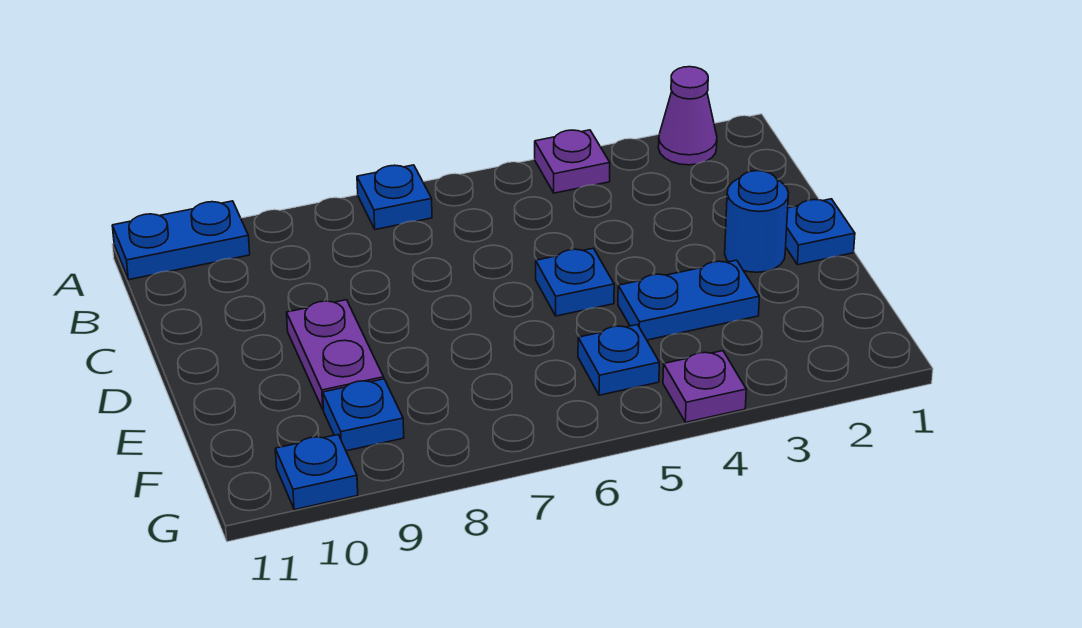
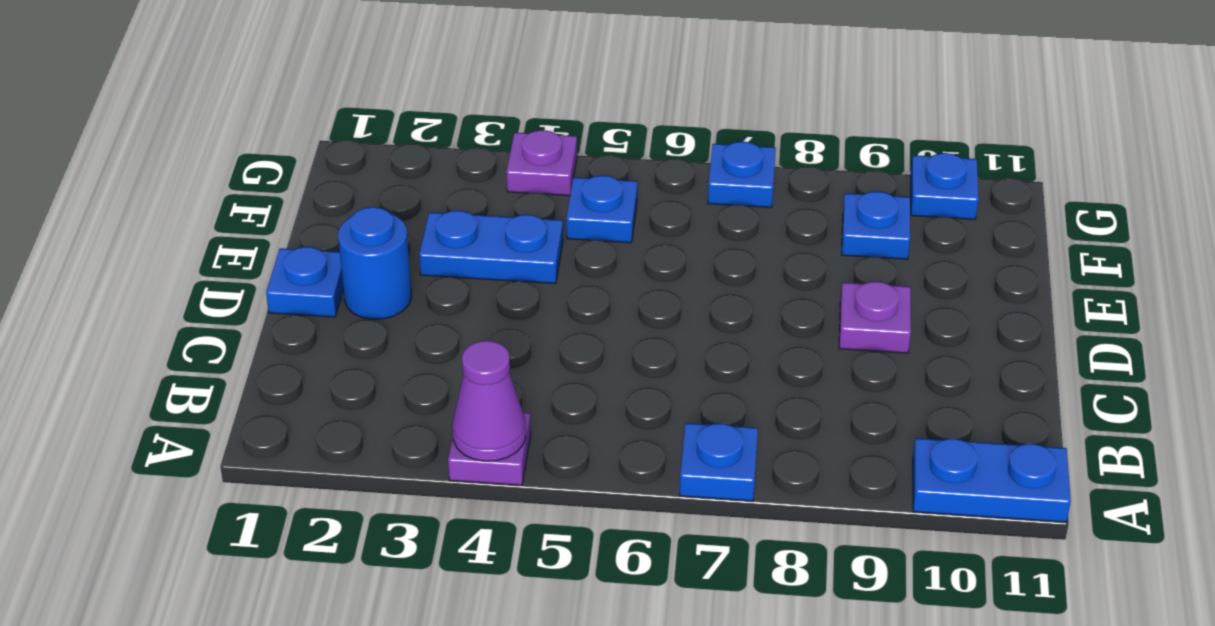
purple cone A2 level 1 -> purple cone A4 level 2
blue plate D5 level 1 -> blue plate G7 level 1
purple plate D9:E9 level 1 -> purple plate D9 level 1

